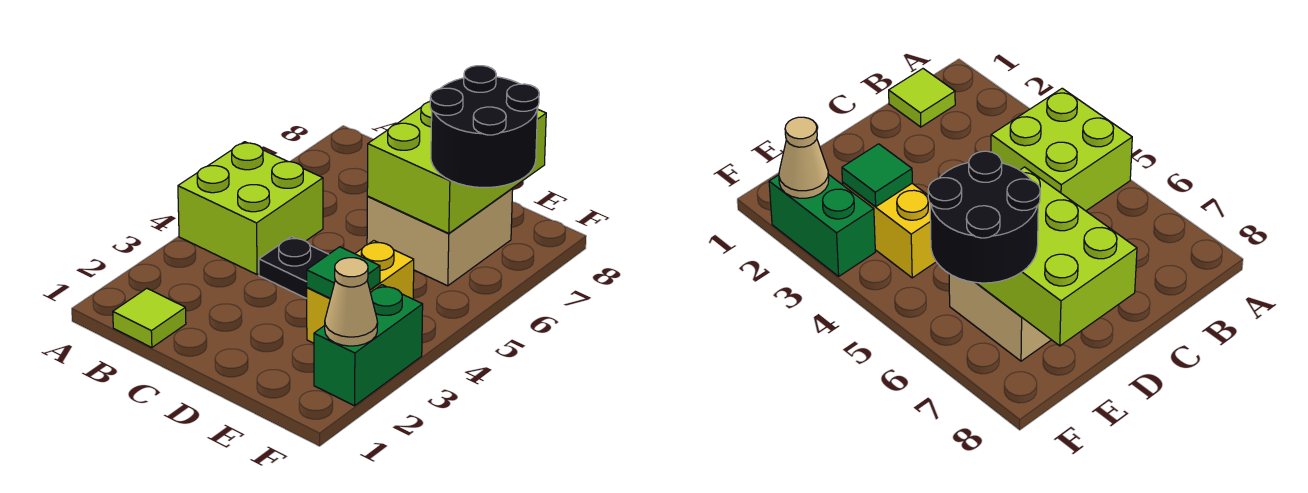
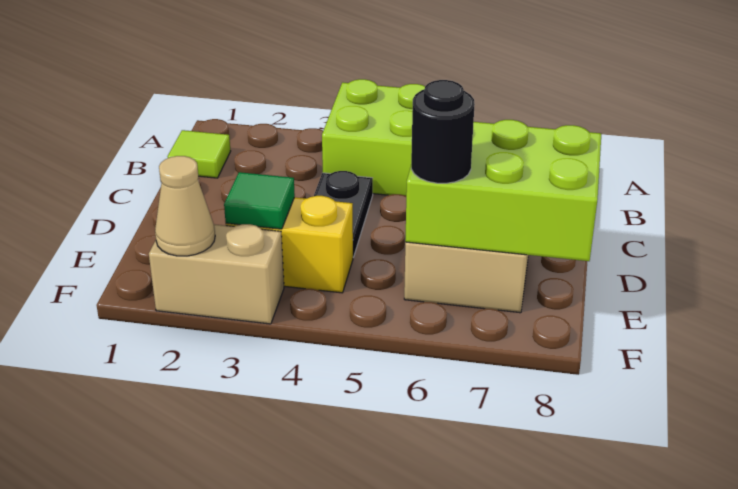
black round brick E6:F7 level 3 -> black round brick E6 level 3
green brick F2:F3 level 1 -> tan brick F2:F3 level 1

